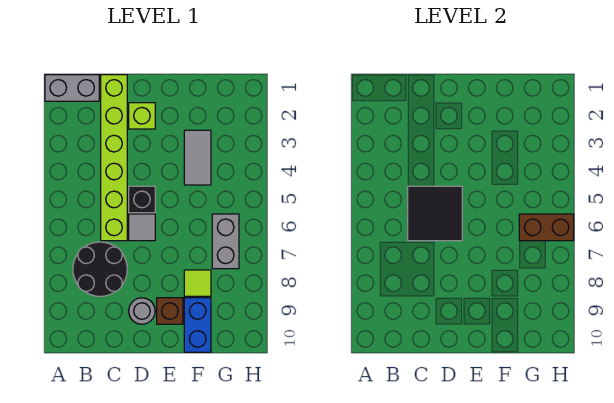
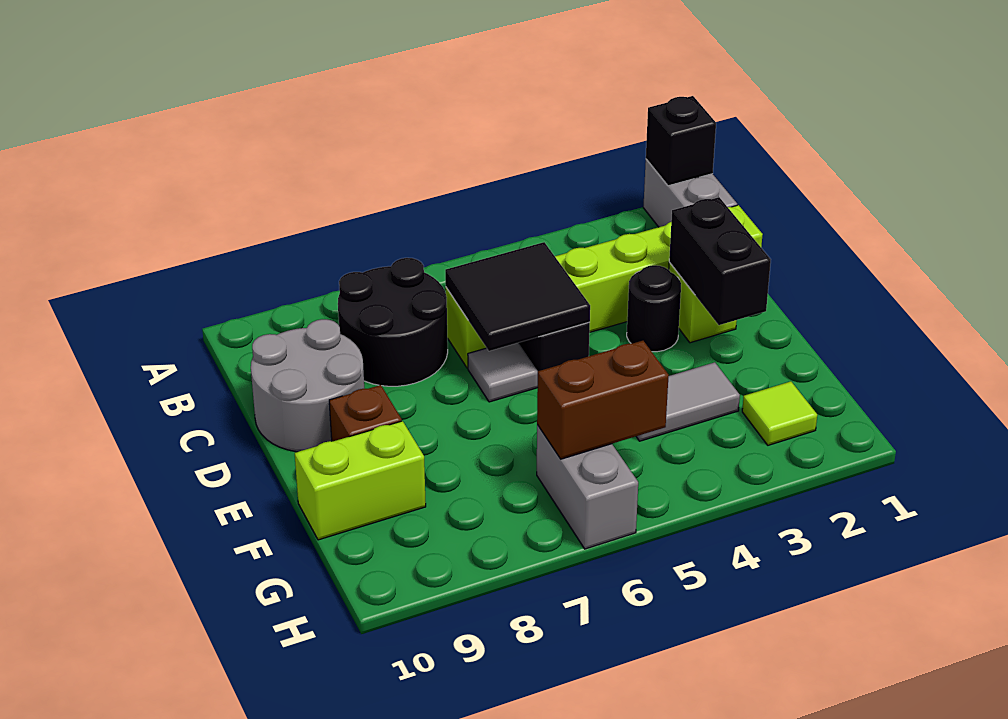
none -> black brick A1 level 2
none -> black brick D2:E2 level 2
none -> black round brick D3 level 1
grey round brick D9 level 1 -> grey round brick C9:D10 level 1
lime tile F8 level 1 -> lime tile G2 level 1
blue brick F9:F10 level 1 -> lime brick F9:F10 level 1
grey brick G6:G7 level 1 -> grey brick G6:H6 level 1
brown brick G6:H6 level 2 -> brown brick G5:G6 level 2

